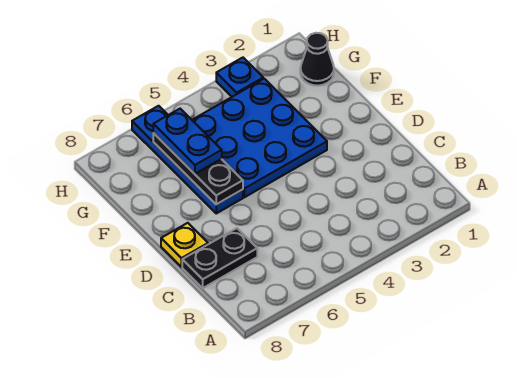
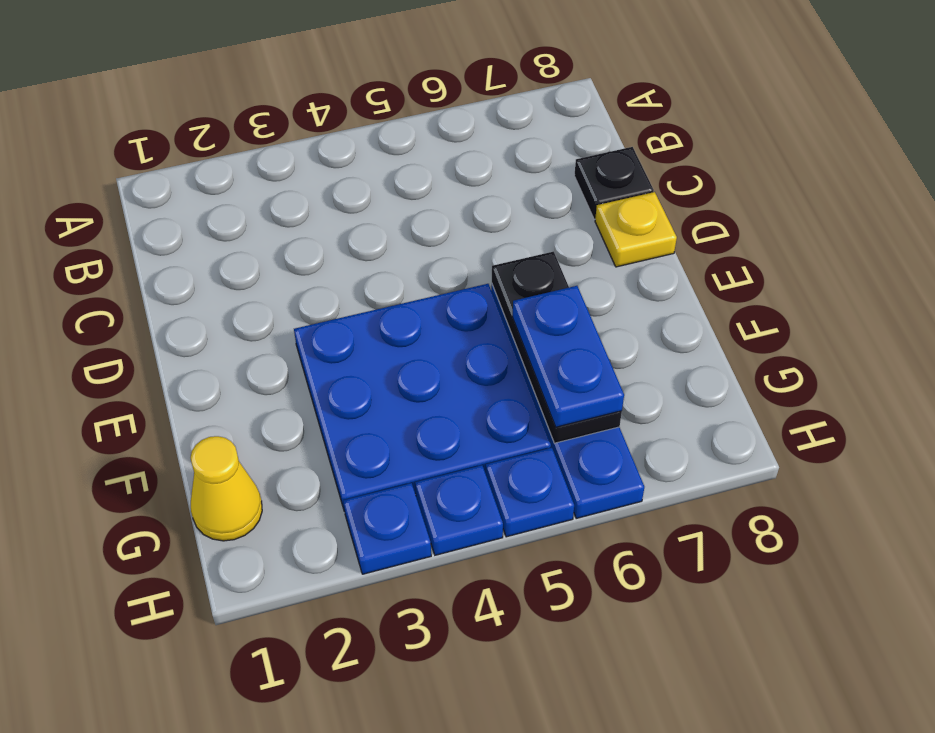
black plate C7:C8 level 1 -> black plate C8 level 1
black cone G1 level 1 -> yellow cone G1 level 1
none -> blue plate H4 level 1
none -> blue plate H5 level 1

